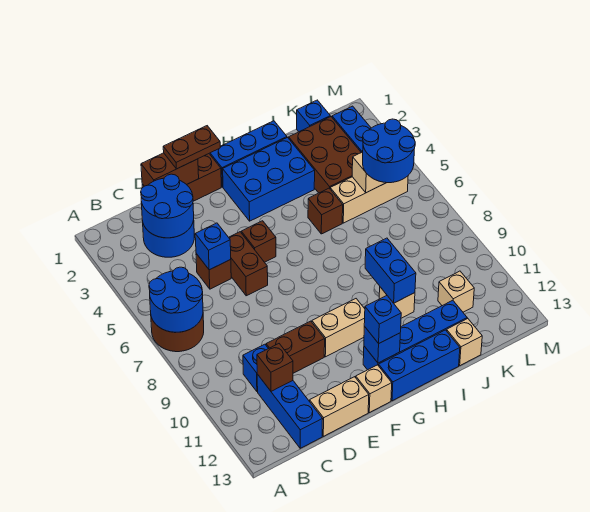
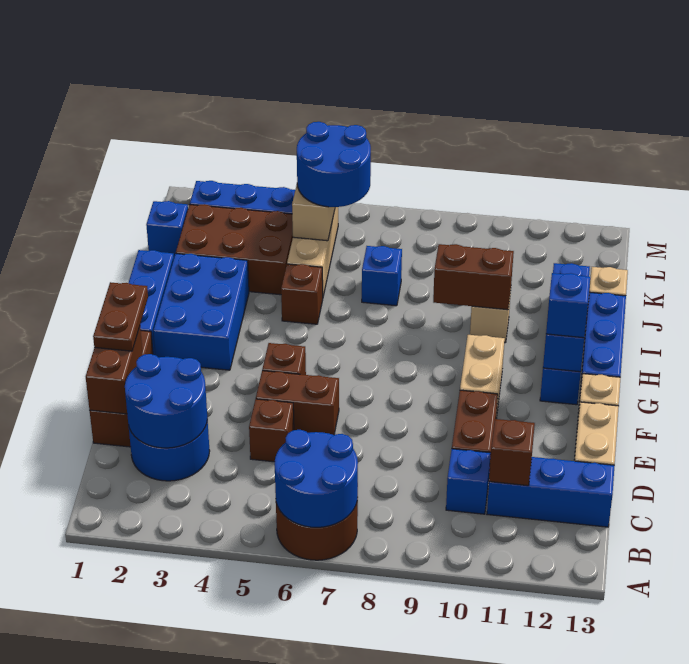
blue brick D5 level 2 -> blue brick J7 level 1
blue brick I9:I10 level 2 -> brown brick I9:I10 level 2
tan brick K11 level 1 -> none

